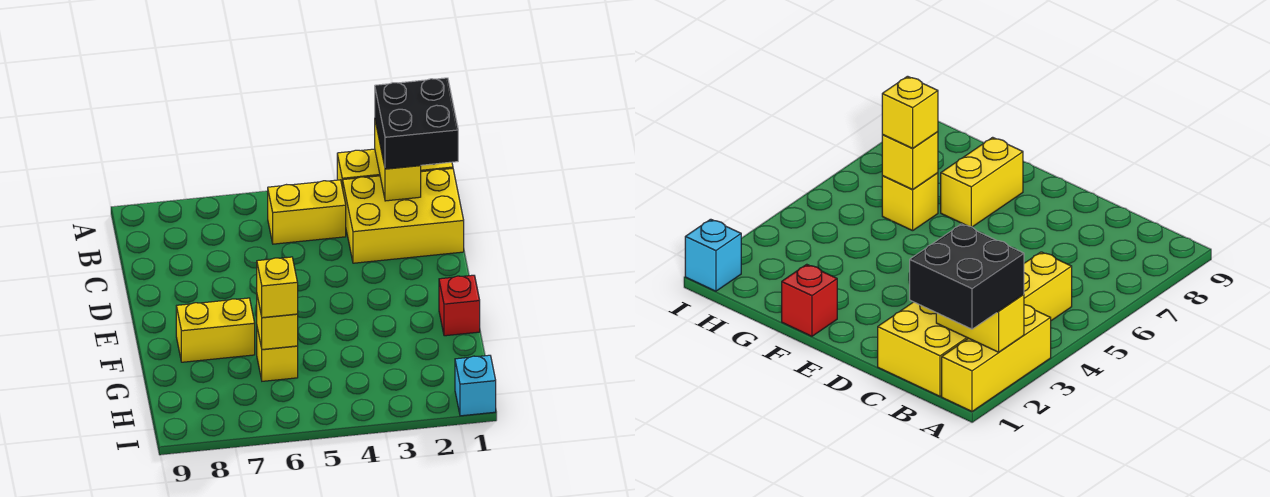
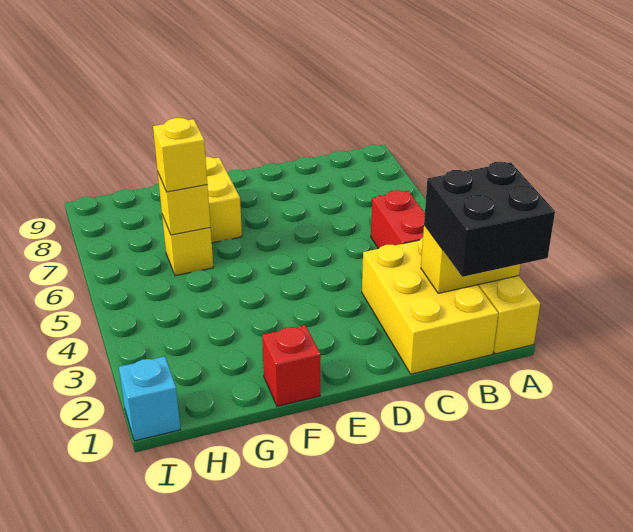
yellow brick B4:B5 level 1 -> red brick B4:B5 level 1

